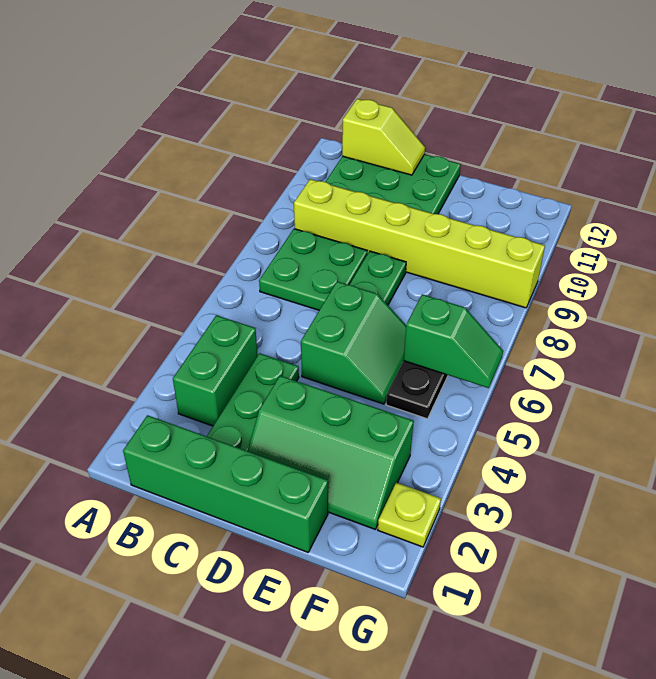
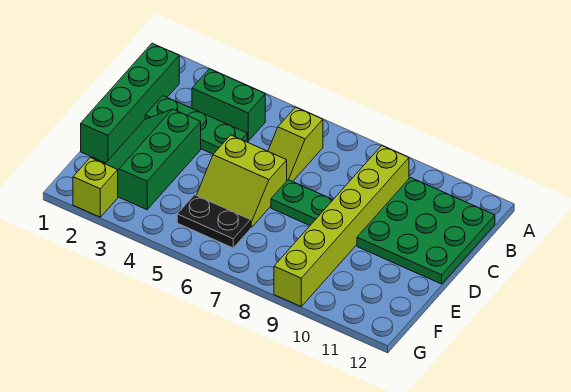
green plate B7:C8 level 1 -> none
lime slope B12:C12 level 2 top B -> lime slope B6:C6 level 1 top B
green slope D5:E6 level 1 top D -> lime slope D5:E6 level 1 top D
green slope F6:G6 level 2 top F -> none
lime plate G2 level 1 -> lime brick G2 level 1

